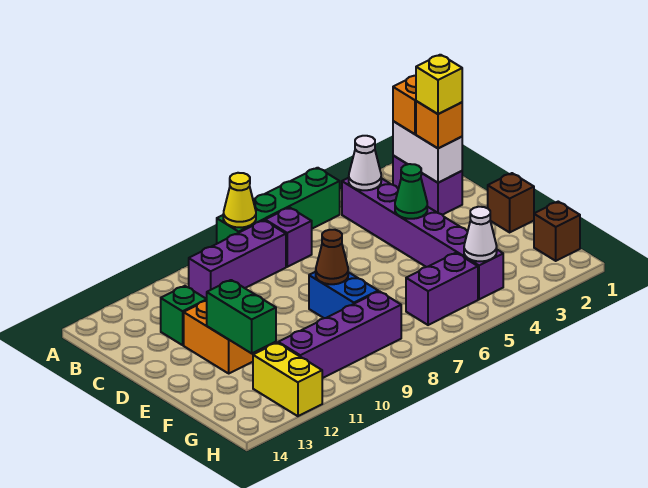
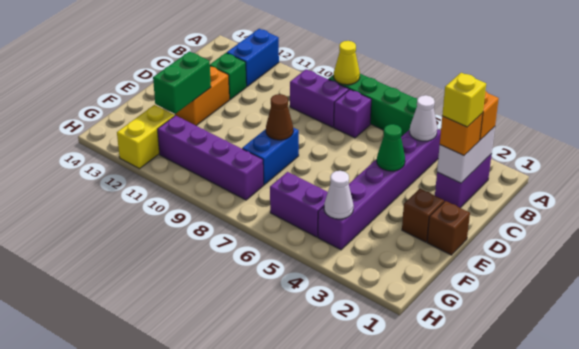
none -> blue brick A12:B12 level 1
purple brick B8:B10 level 1 -> purple brick B8:B9 level 1
brown brick G1 level 1 -> brown brick E2 level 1

